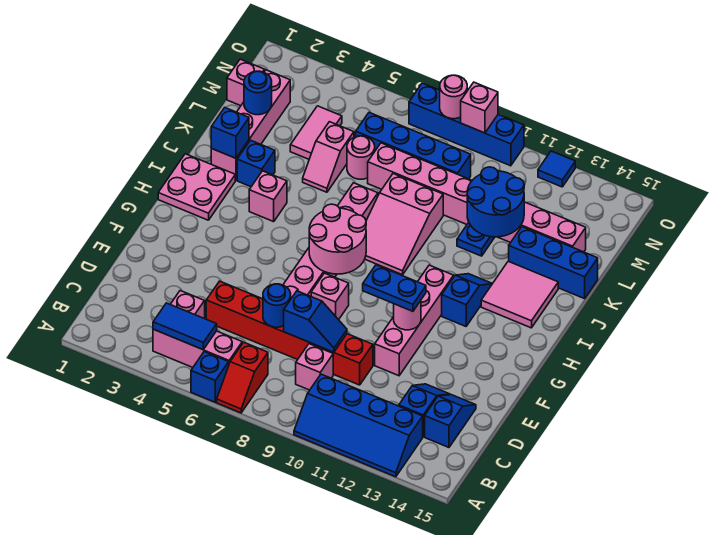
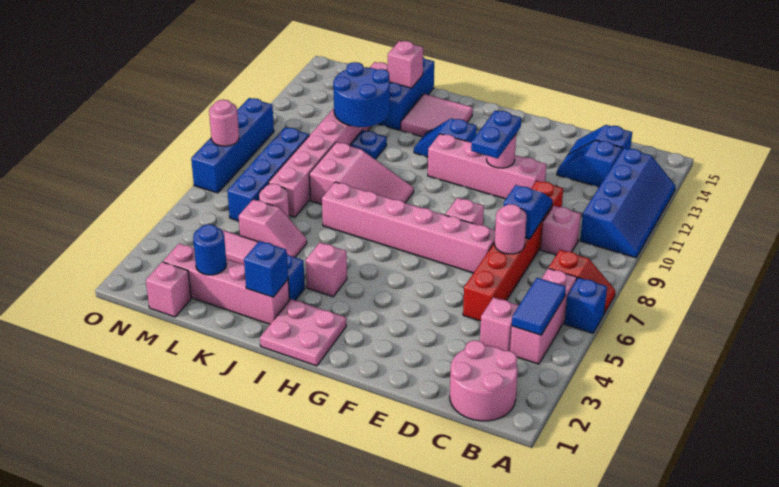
blue round brick D7 level 2 -> pink round brick D7 level 2
pink round brick G7:H8 level 2 -> pink round brick B1:C2 level 1
pink brick O9 level 2 -> pink brick K14 level 2
blue tile O12 level 1 -> none

